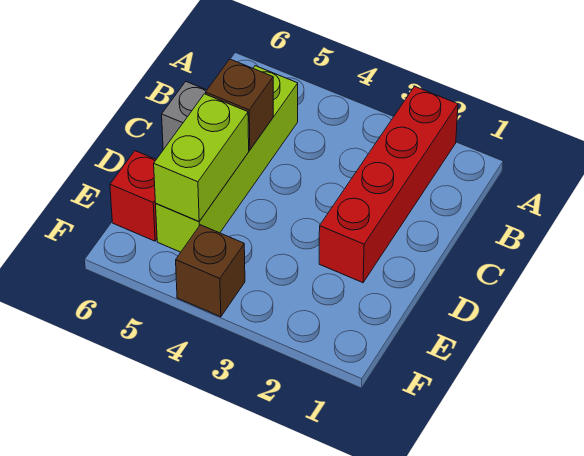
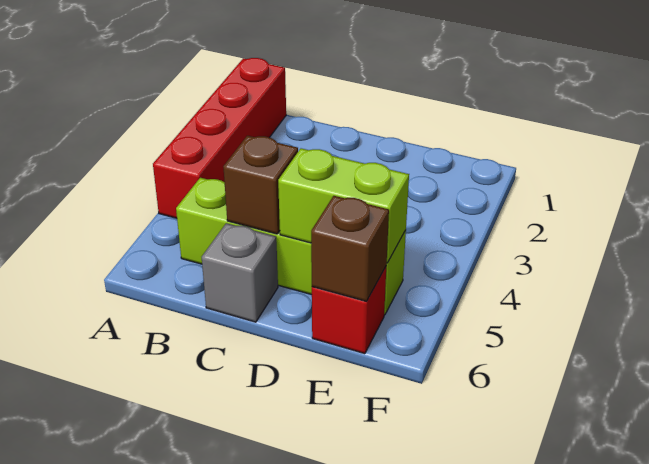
red brick A2:D2 level 1 -> red brick A1:A4 level 1
brown brick F4 level 1 -> brown brick E6 level 2

